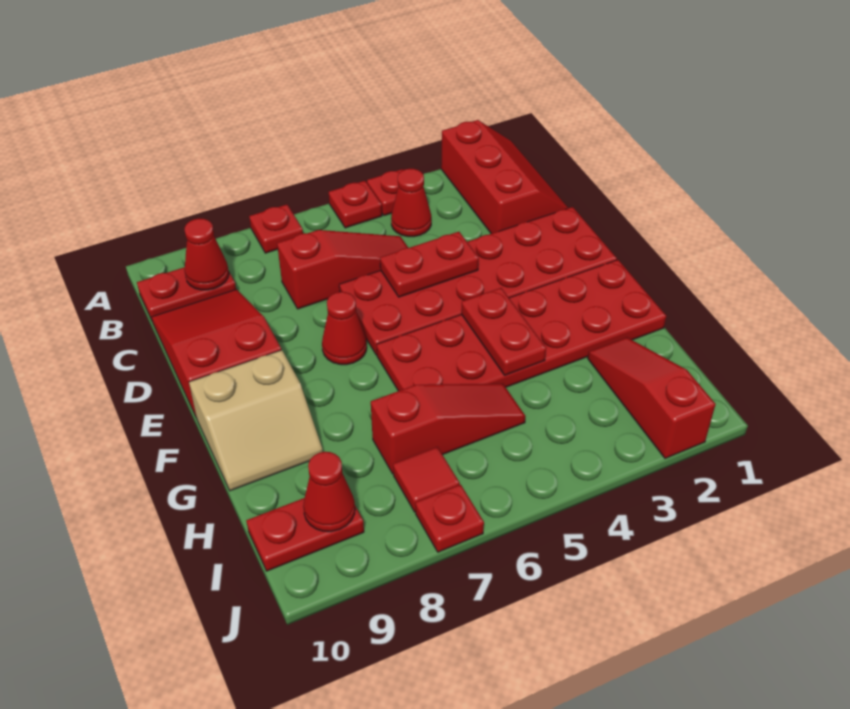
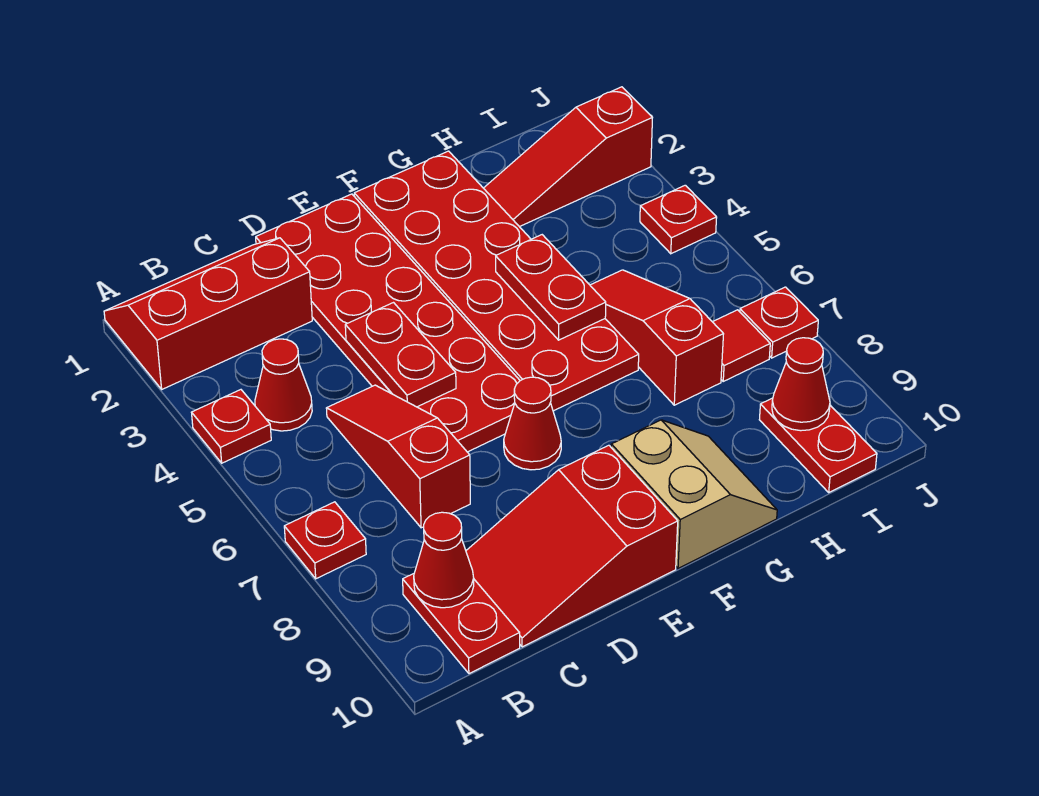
red plate A5 level 1 -> red plate J4 level 1
red plate F4:G4 level 2 -> red plate G4:G5 level 2

